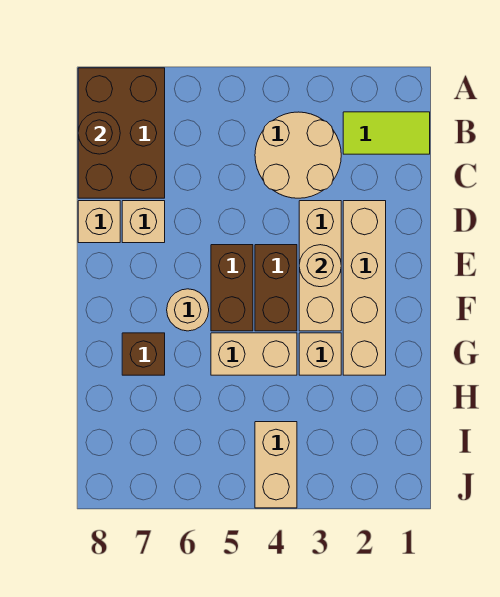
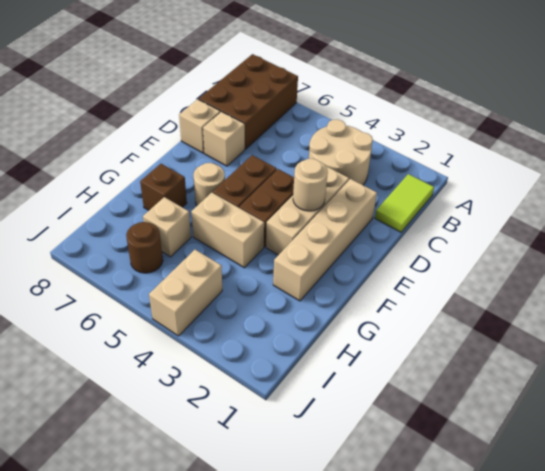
lime tile B1:B2 level 1 -> lime tile B1:C1 level 1
brown round brick B8 level 2 -> brown round brick I6 level 1
tan brick G3 level 1 -> tan brick H6 level 1

